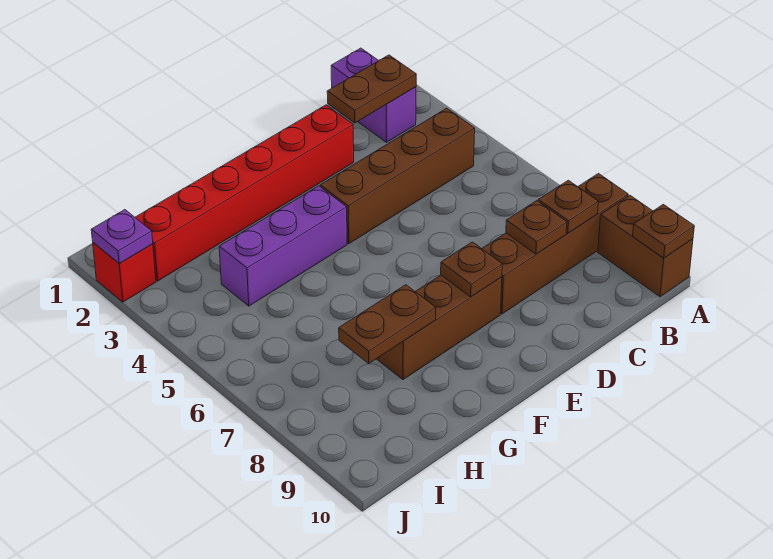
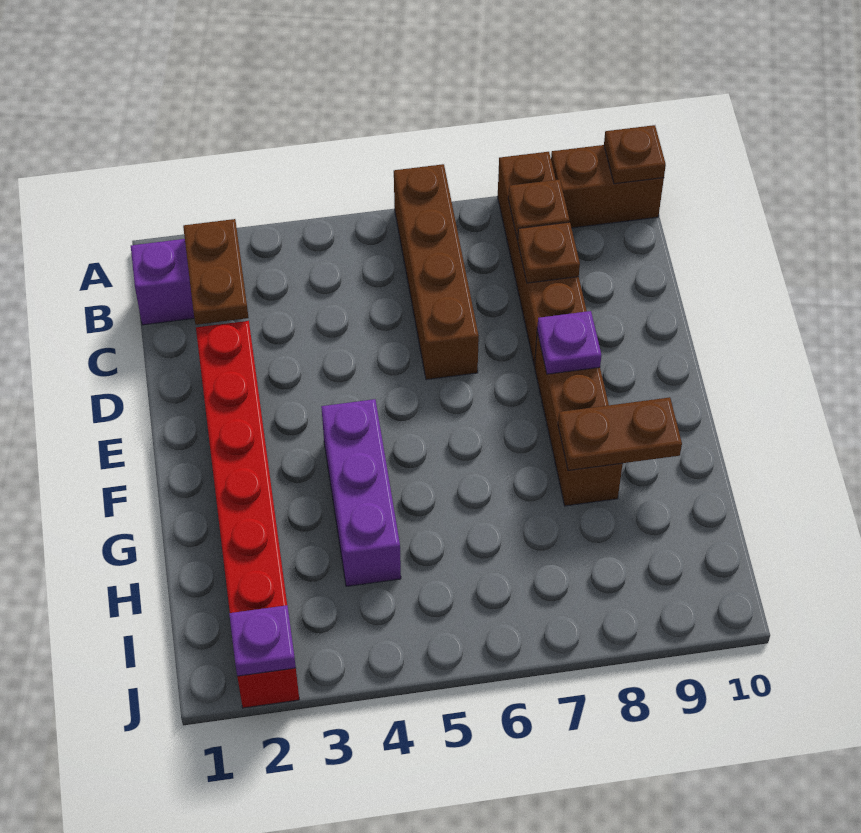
brown brick B4:E4 level 1 -> brown brick A6:D6 level 1
brown plate E8 level 2 -> purple plate E8 level 2
brown plate G8:H8 level 2 -> brown plate G8:G9 level 2

